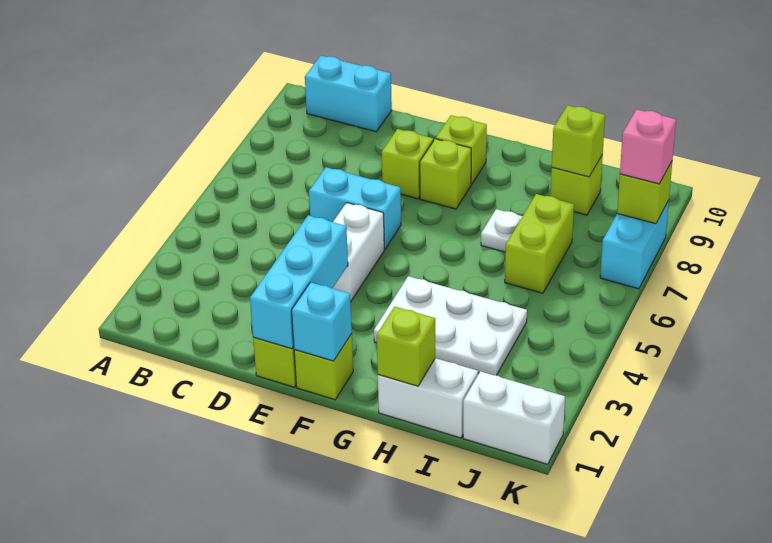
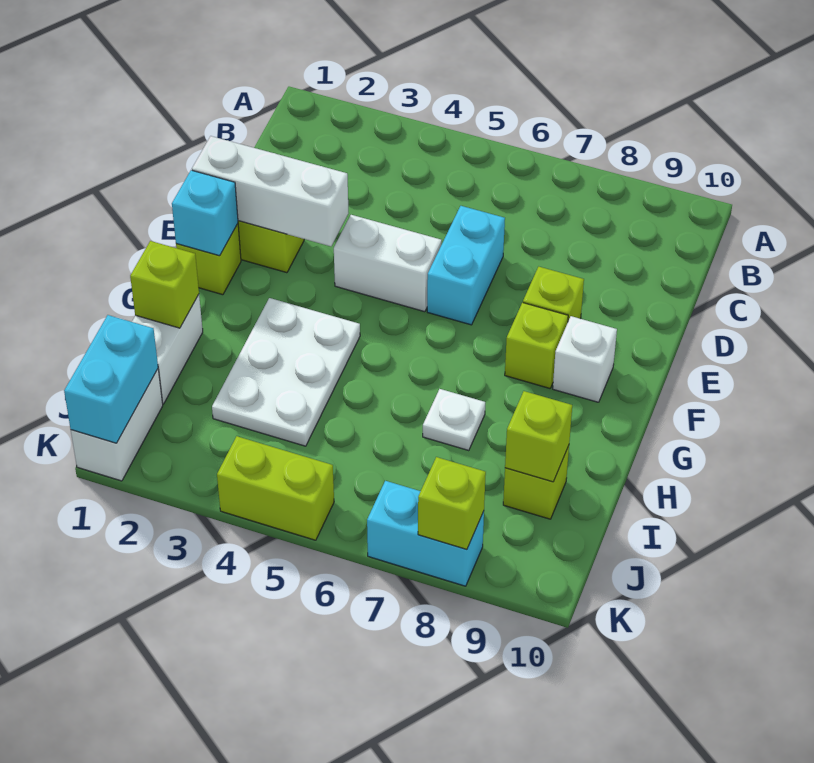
cyan brick B10:C10 level 1 -> cyan brick J1:K1 level 2
cyan brick E1:E3 level 2 -> white brick E1:E3 level 2
lime brick F9 level 1 -> white brick F9 level 1
lime brick I6:I7 level 1 -> lime brick K4:K5 level 1
pink brick K8 level 3 -> none

